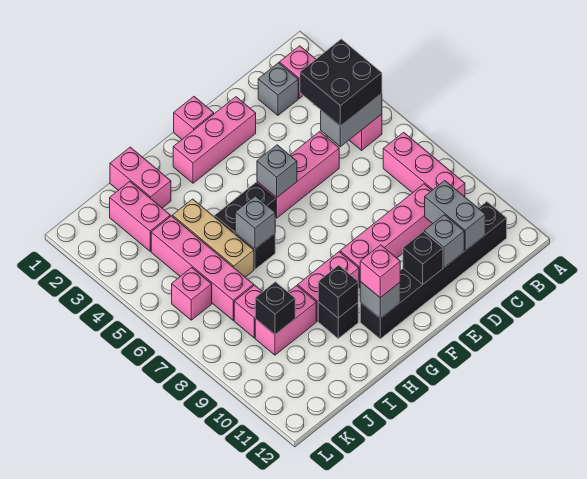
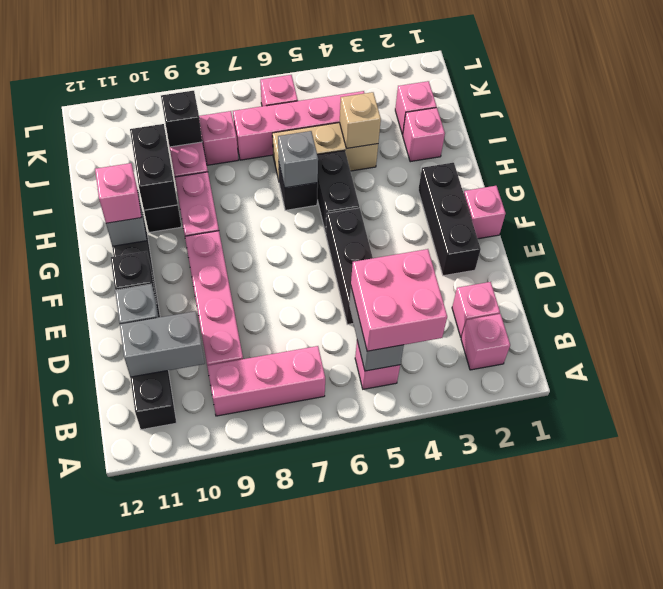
black brick B4:C5 level 3 -> pink brick B4:C5 level 3
grey brick C2 level 1 -> pink brick C2 level 1
pink brick D5:F5 level 1 -> black brick D5:F5 level 1
pink brick E2:G2 level 1 -> black brick E2:G2 level 1
grey brick F5 level 2 -> none
black brick H10 level 2 -> black brick H10:I10 level 2
pink brick I1:I2 level 1 -> pink brick I2 level 1
none -> tan brick I4 level 2
pink brick J2:J3 level 1 -> pink brick J2 level 1

